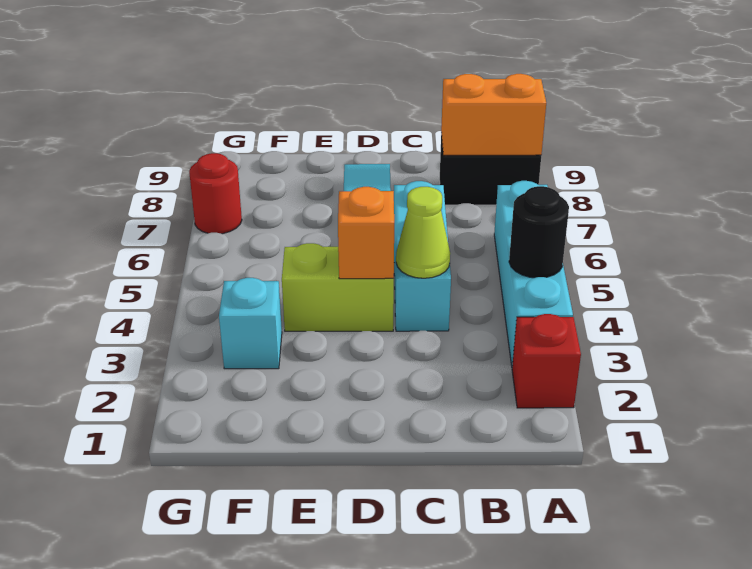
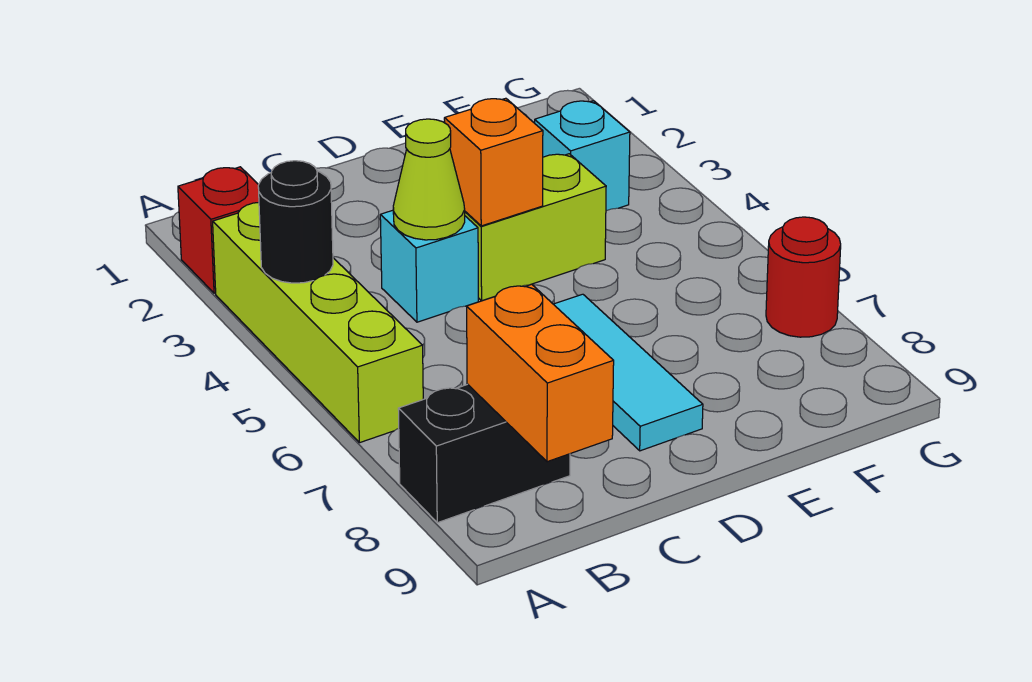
cyan brick A3:A6 level 1 -> lime brick A3:A6 level 1
orange brick A8:B8 level 2 -> orange brick B8:B9 level 2
cyan brick C4:C6 level 1 -> cyan brick C4 level 1

